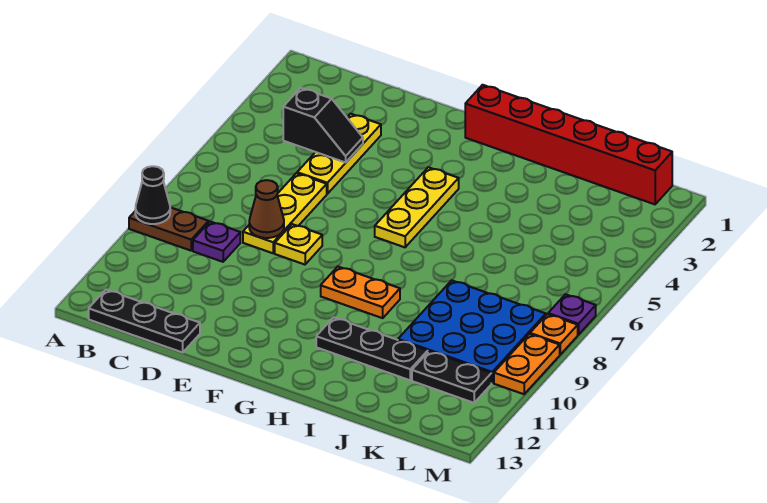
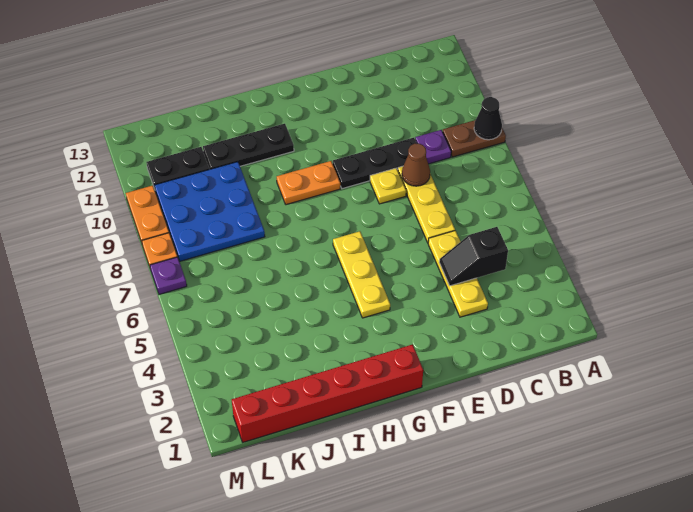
black plate B13:D13 level 1 -> black plate D9:F9 level 1

